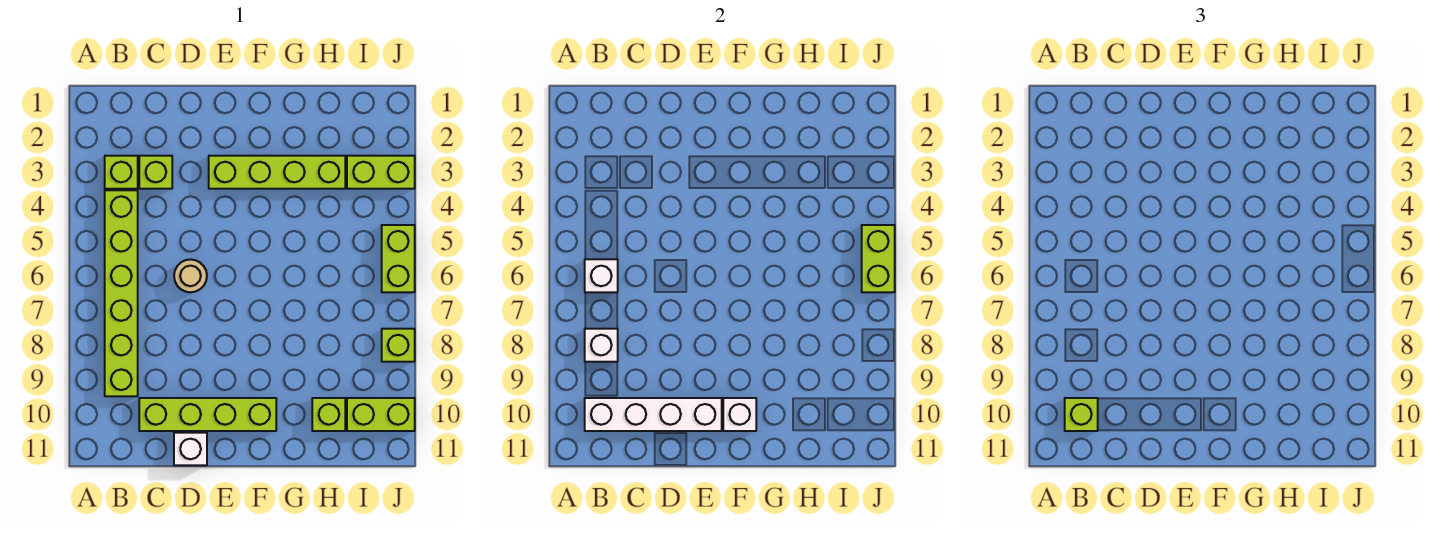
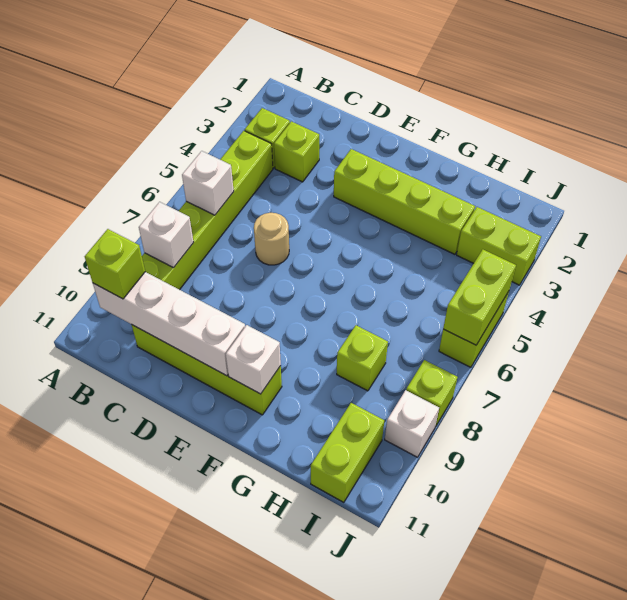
white brick D11 level 1 -> white brick J9 level 1
lime brick H10 level 1 -> lime brick H8 level 1
lime brick I10:J10 level 1 -> lime brick I10:I11 level 1

